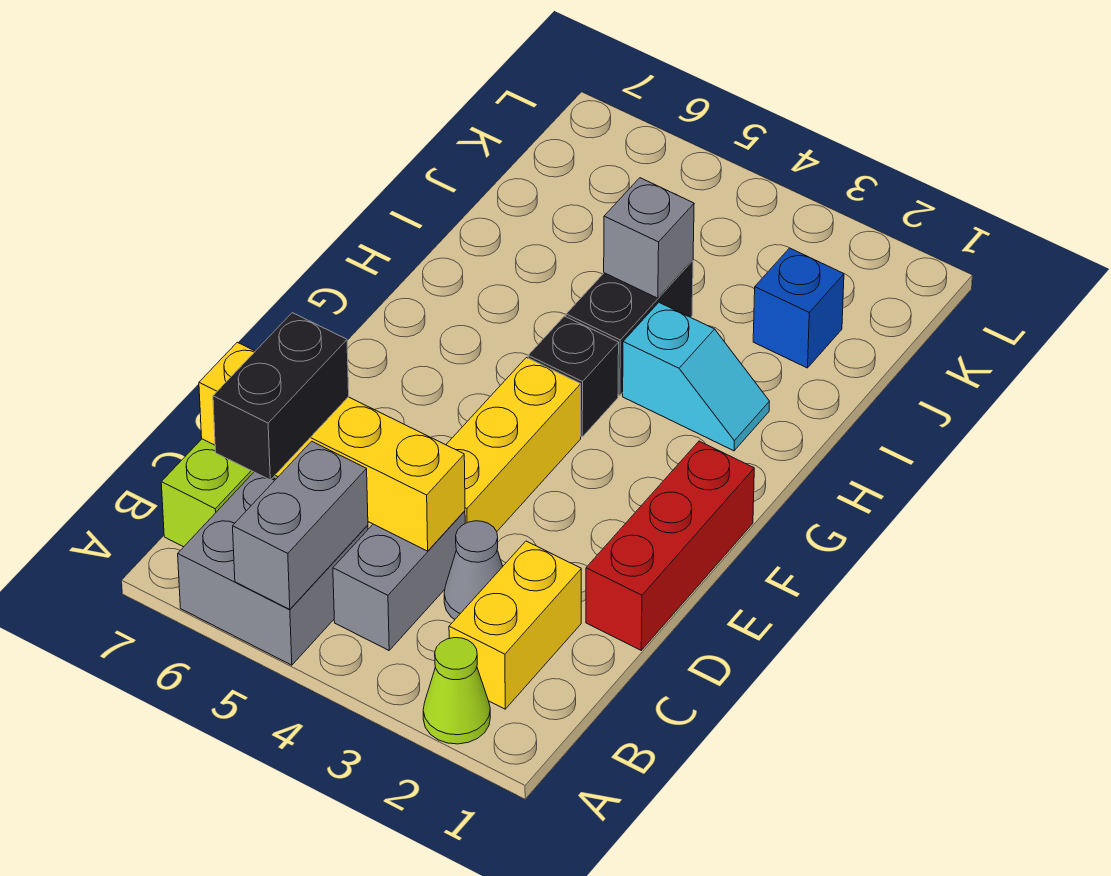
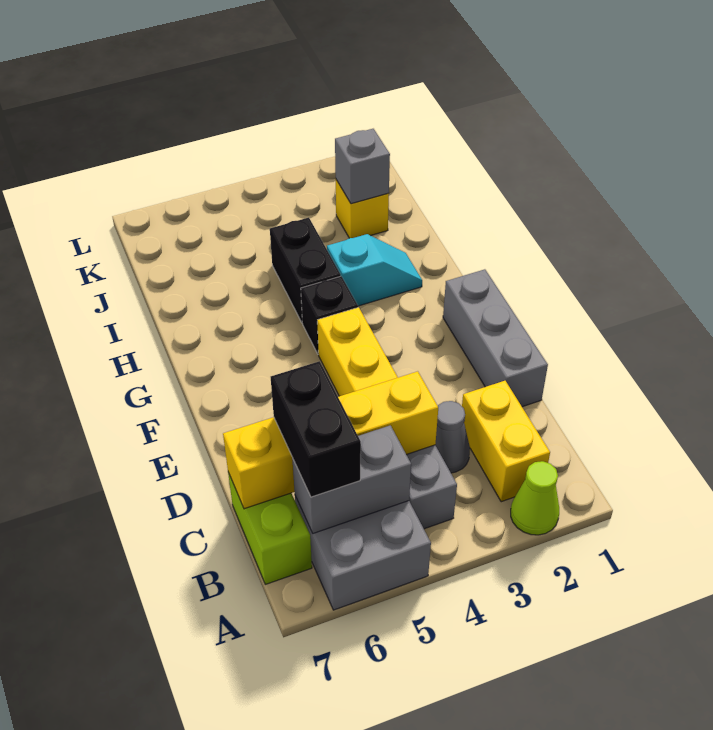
grey brick A5:B5 level 2 -> grey brick B5:B6 level 2
red brick D1:F1 level 1 -> grey brick D1:F1 level 1
grey brick I4 level 2 -> grey brick J2 level 2
blue brick J2 level 1 -> yellow brick J2 level 1

